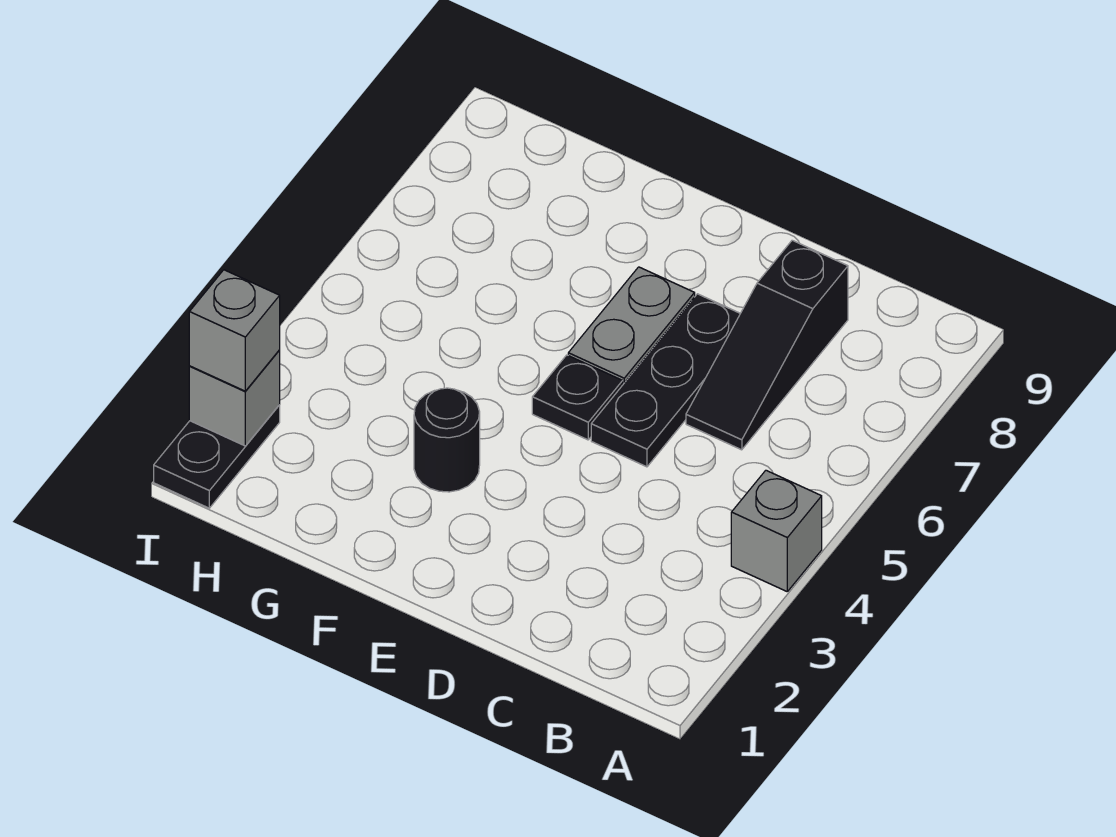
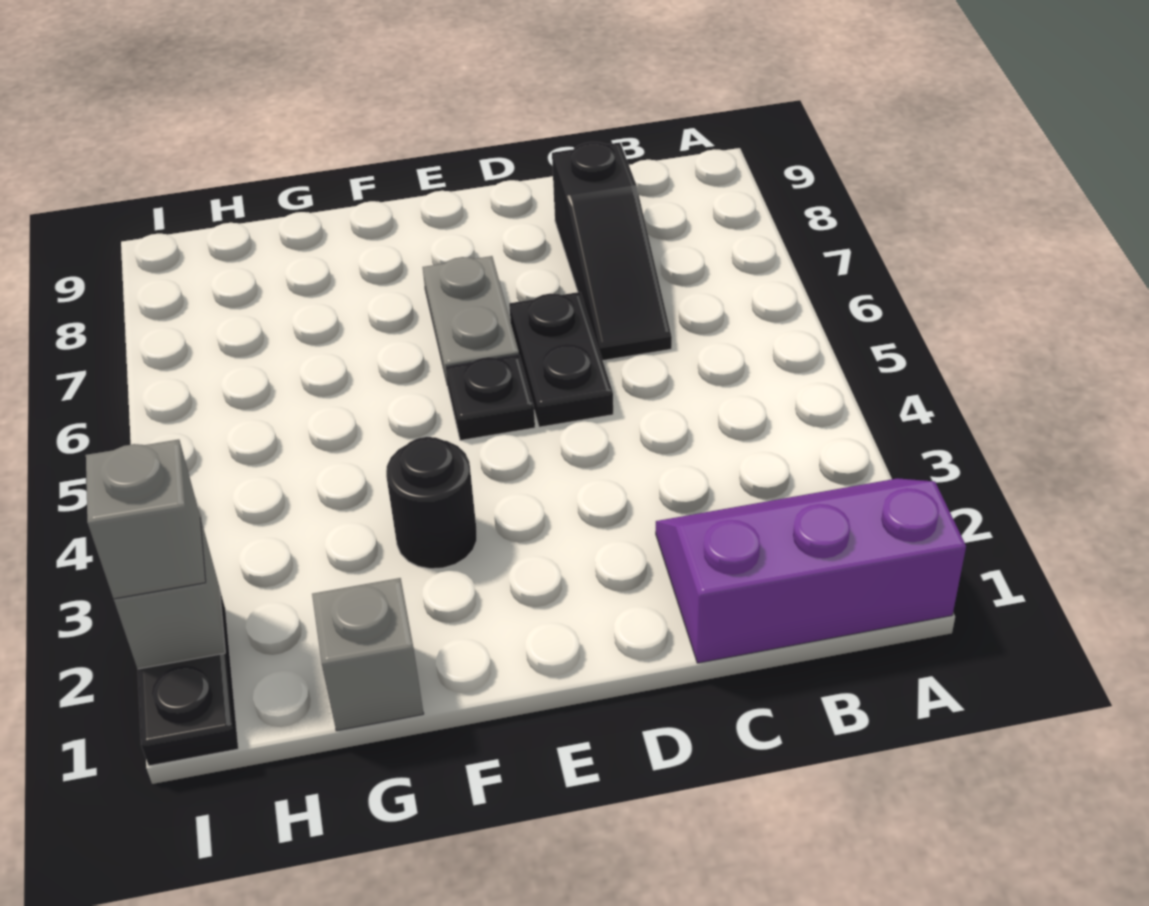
none -> purple slope A1:C2 level 1 top 1
grey brick A4 level 1 -> grey brick G1 level 1
black plate D5:D7 level 1 -> black plate D5:D6 level 1

